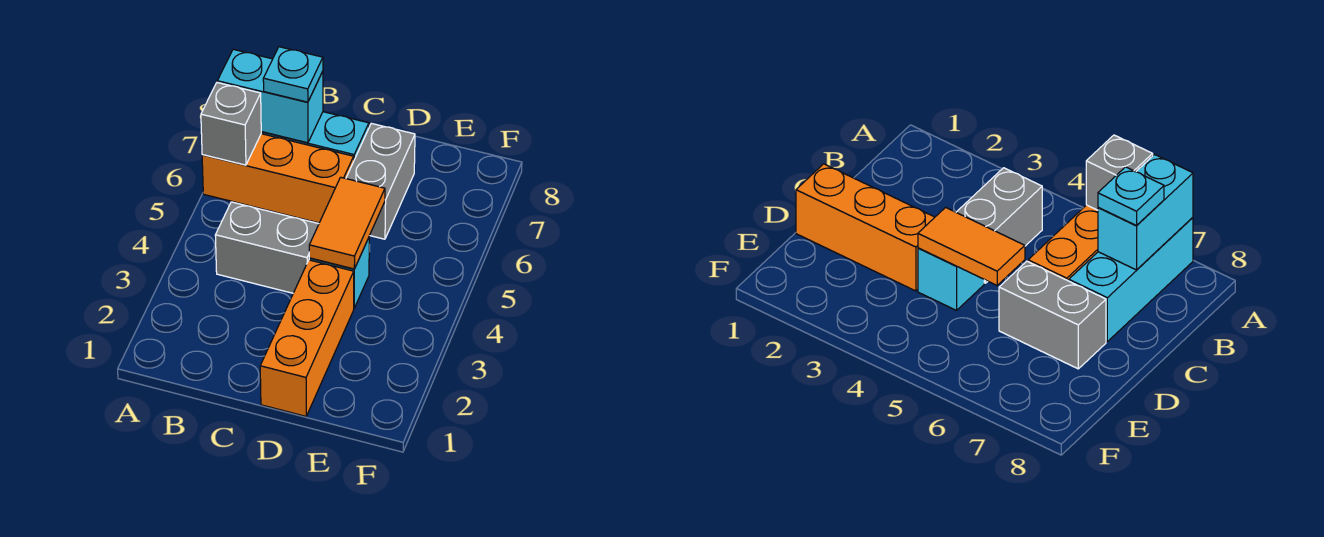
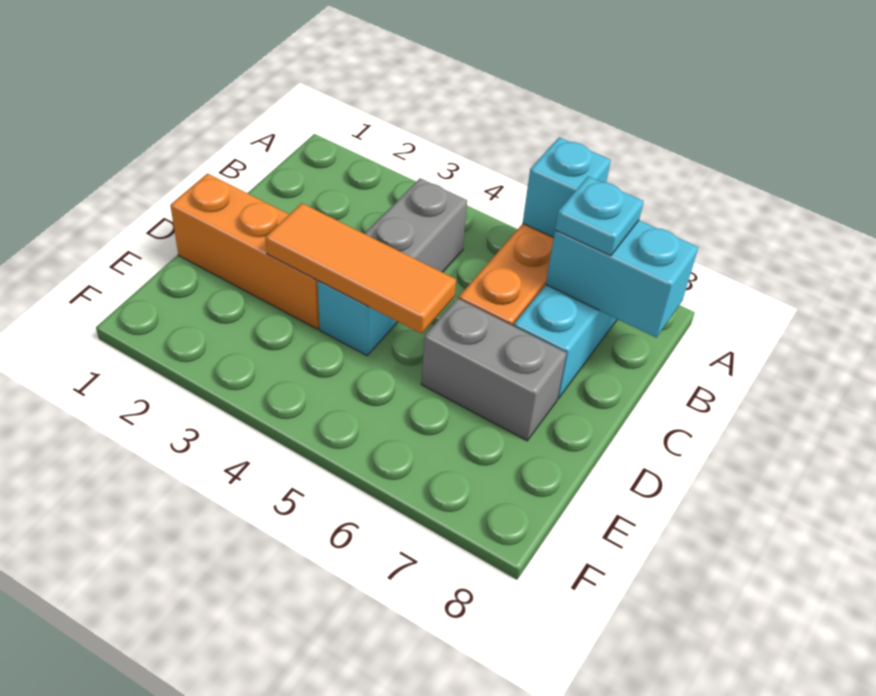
grey brick A6 level 2 -> cyan brick A6 level 2
cyan brick A7:B7 level 2 -> cyan brick B7:B8 level 2
orange tile D4:D5 level 2 -> orange tile D3:D5 level 2

